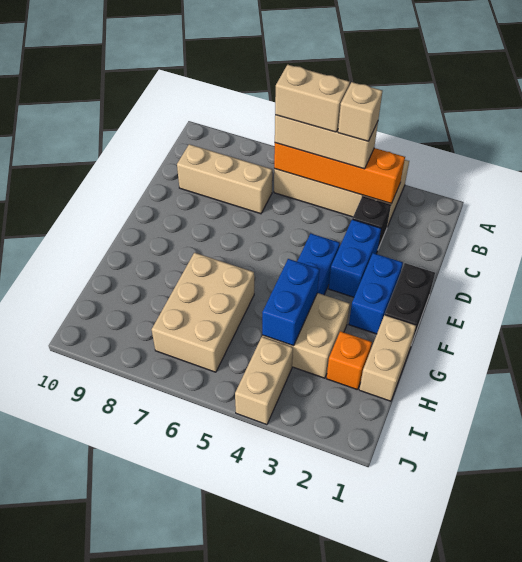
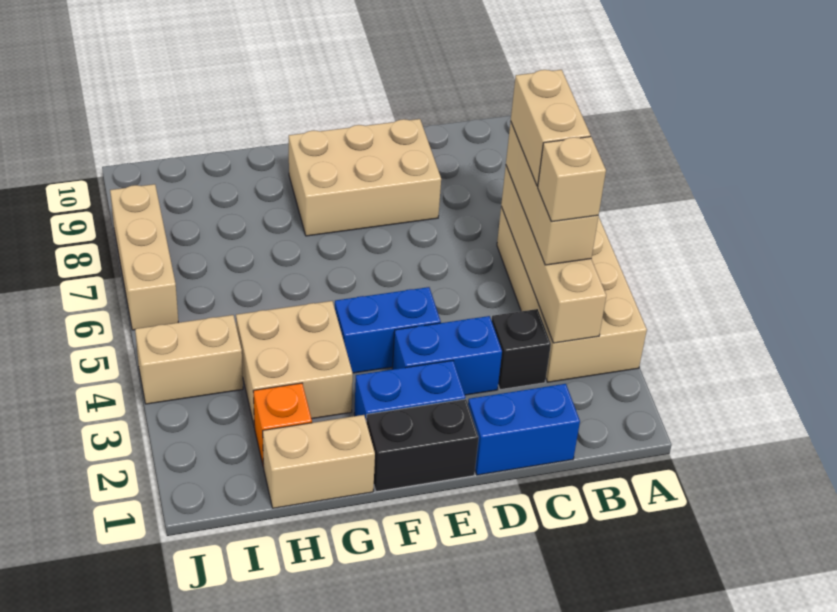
orange brick B3:B6 level 2 -> tan brick B3:B6 level 2
tan brick C7:C9 level 1 -> tan brick J6:J8 level 1
blue brick G4:H4 level 2 -> blue brick C1:D1 level 1
tan brick G6:I7 level 1 -> tan brick D8:F9 level 1

